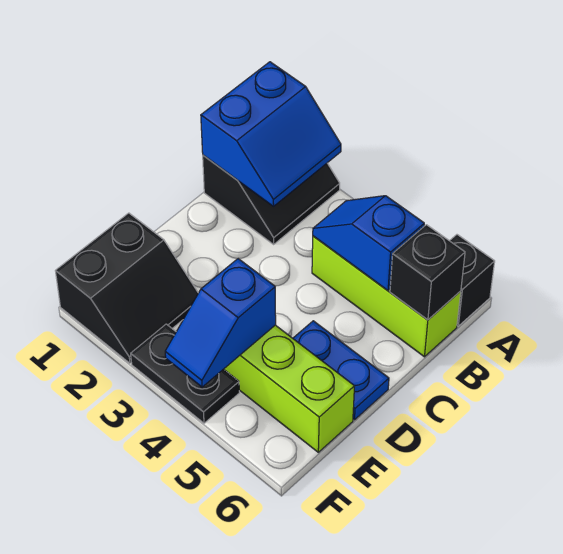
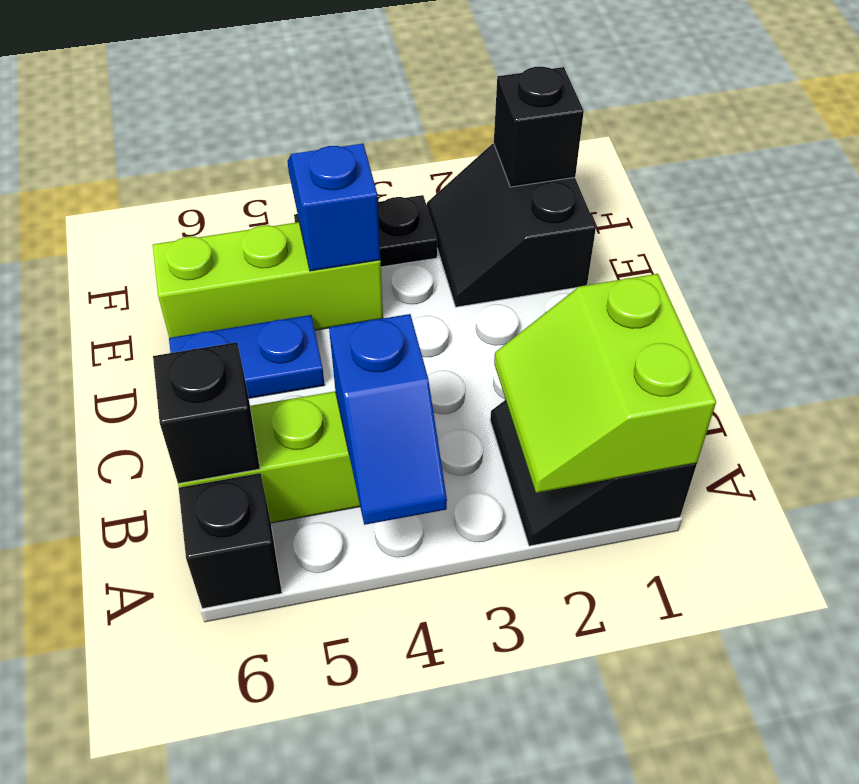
blue slope A1:B2 level 2 top 1 -> lime slope A1:B2 level 2 top 1
blue slope B4:B5 level 2 top 5 -> blue slope A4:B4 level 2 top B
none -> black brick F1 level 2

